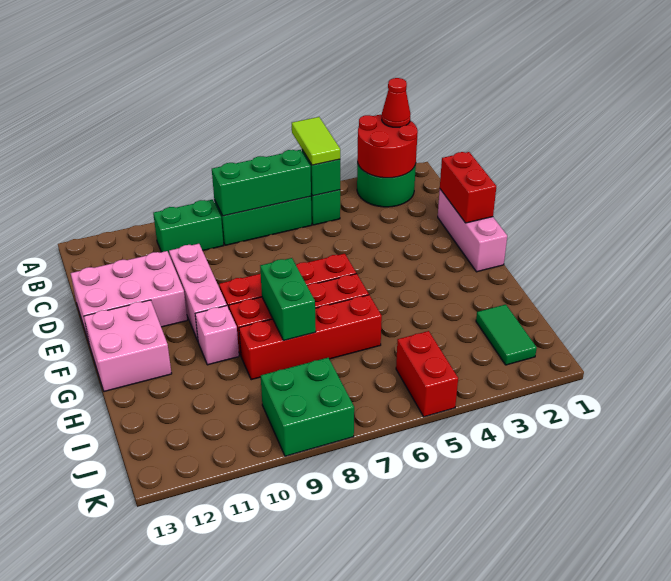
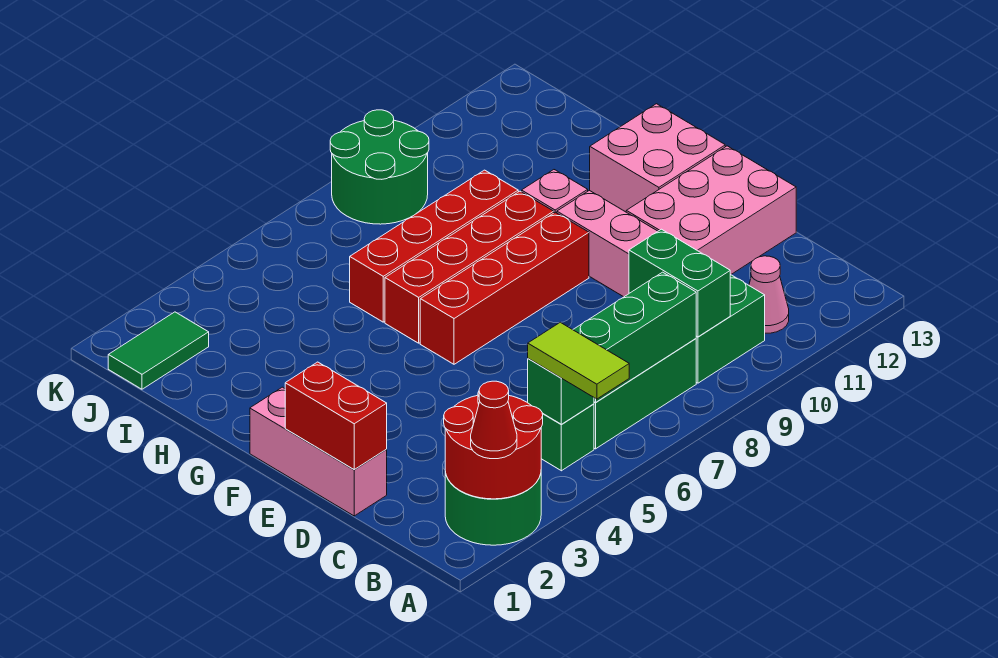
none -> pink cone B11 level 1
green brick G8:H8 level 2 -> green brick B9:C9 level 2
green tile I2:J2 level 1 -> green tile J1:J2 level 1
red brick J5:K5 level 1 -> none
green brick J8:K9 level 1 -> green round brick J8:K9 level 1

